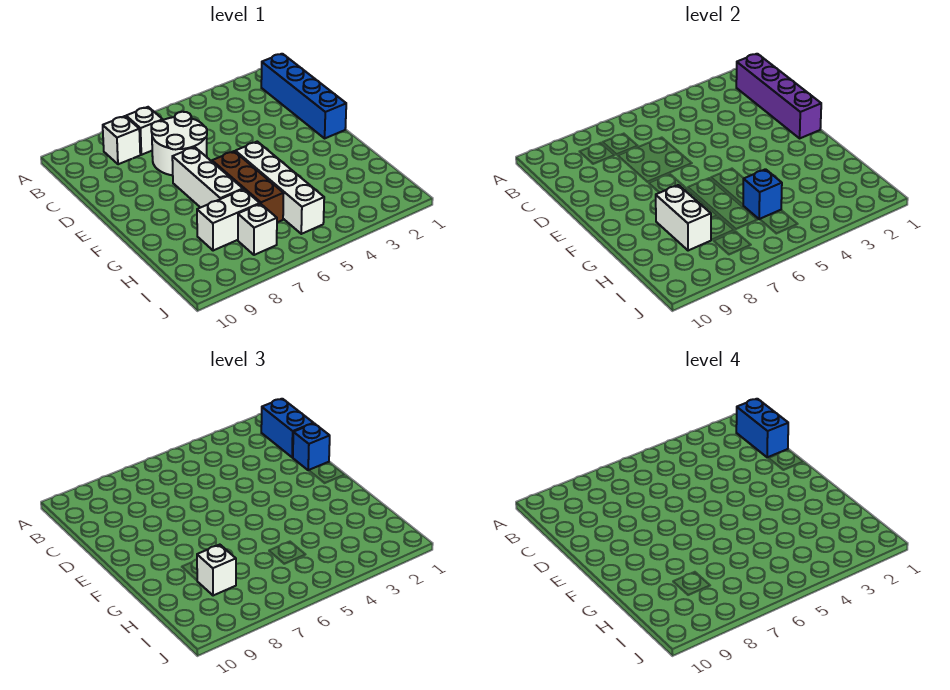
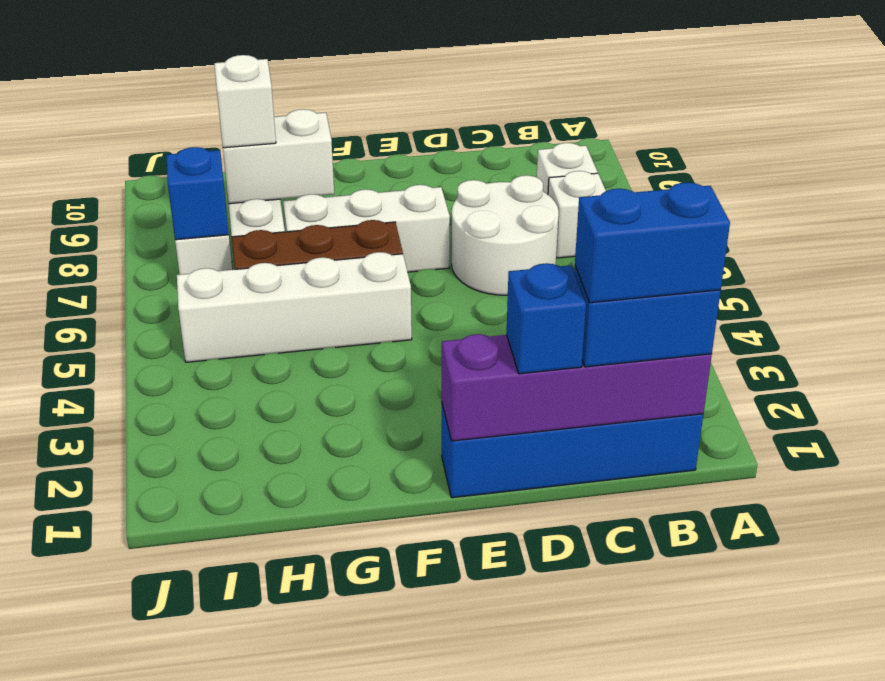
blue brick H5 level 2 -> blue brick I7 level 2

